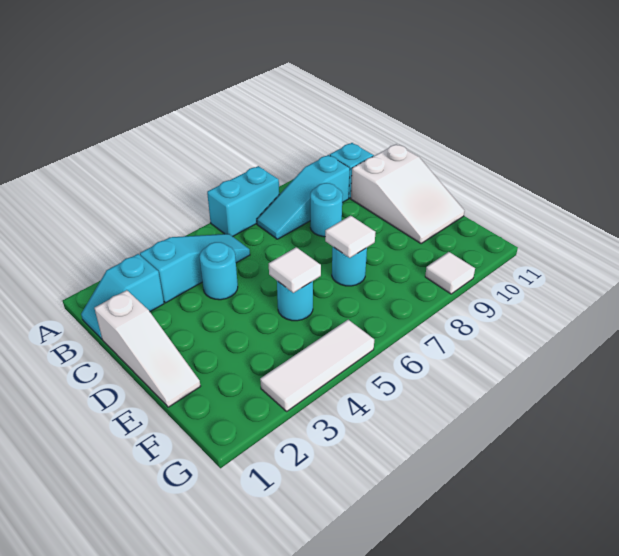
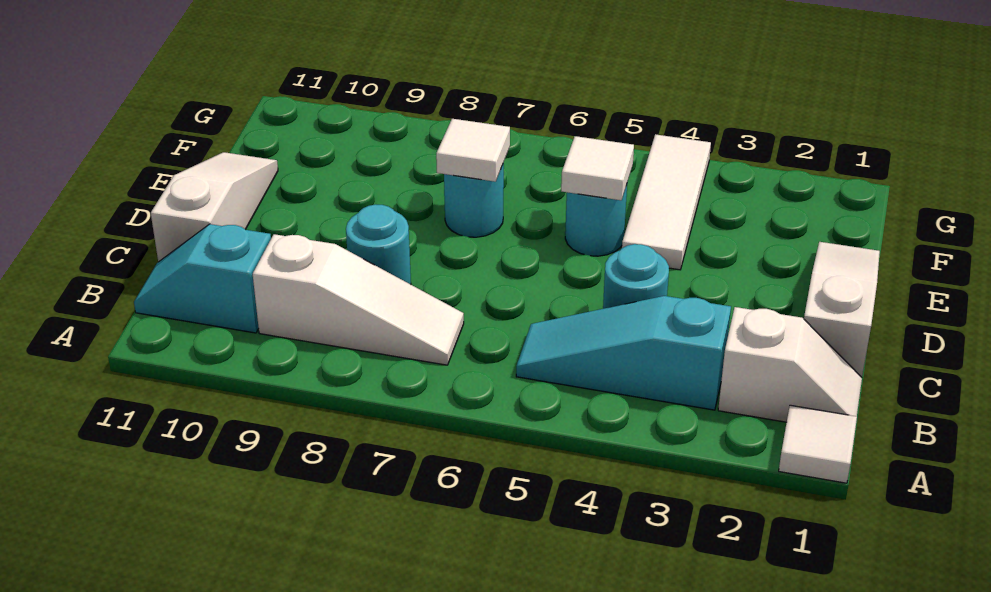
cyan brick A6:A7 level 1 -> none
cyan slope B1:B2 level 1 top 2 -> white slope B1:B2 level 1 top 2
cyan slope B7:B9 level 1 top 9 -> white slope B7:B9 level 1 top 9
white slope C10:E11 level 1 top C -> white slope C11:E11 level 1 top C
white tile G3:G5 level 1 -> white tile E4:G4 level 1
white tile G9 level 1 -> white tile A1 level 1

